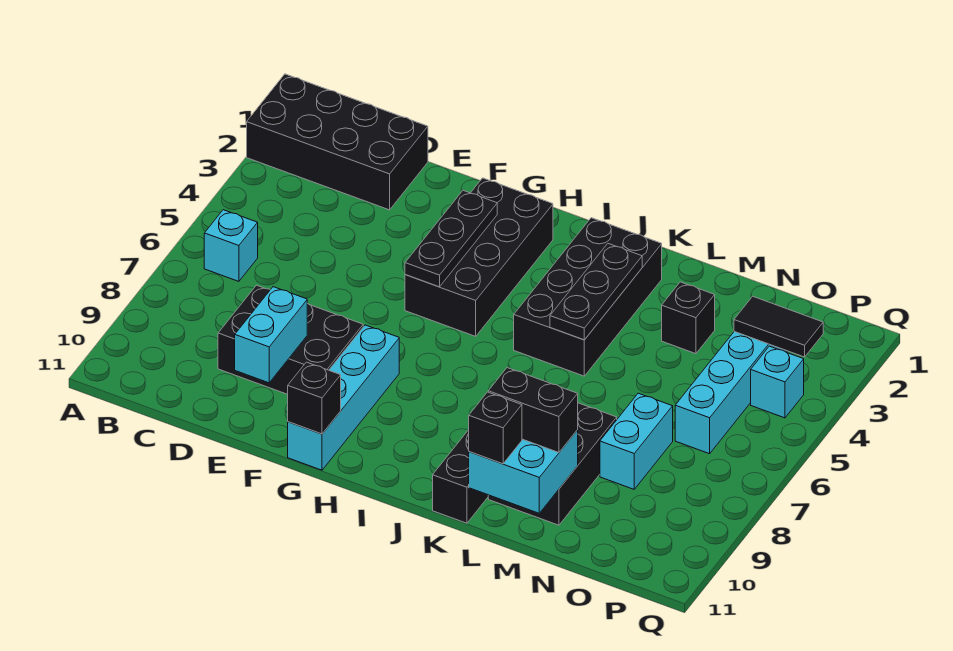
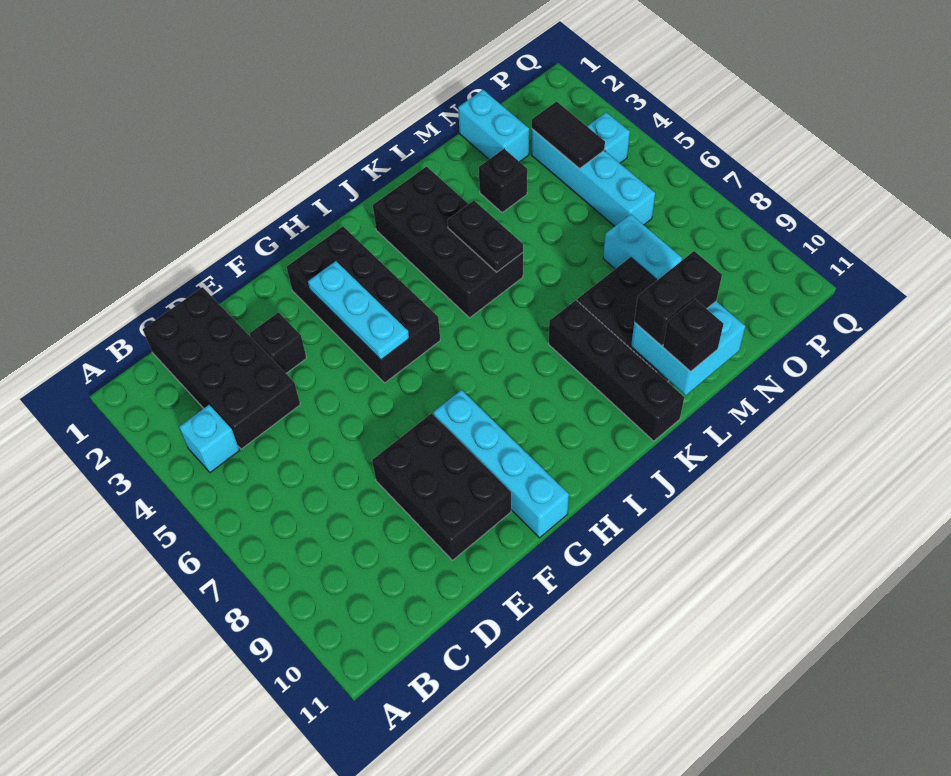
black brick A1:D2 level 1 -> black brick C1:D4 level 1
cyan brick B6 level 1 -> cyan brick B4 level 1
black brick D8:F9 level 1 -> black brick E8:F10 level 1
cyan brick E9:E10 level 2 -> cyan brick N1:N2 level 1
black plate G3:G5 level 2 -> cyan plate G3:G5 level 2
black brick G11 level 2 -> black brick E3 level 1
black plate K3:K5 level 2 -> black plate K4:K5 level 2
black tile O3:P3 level 2 -> black tile O3:O4 level 2

